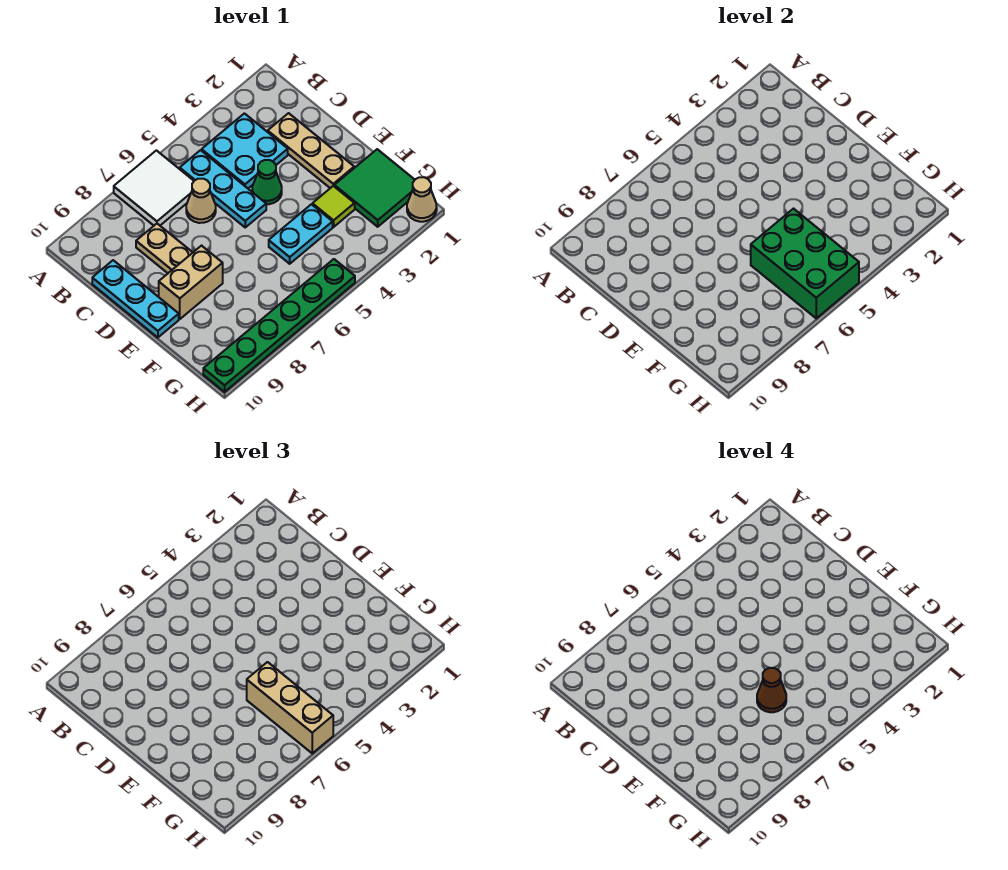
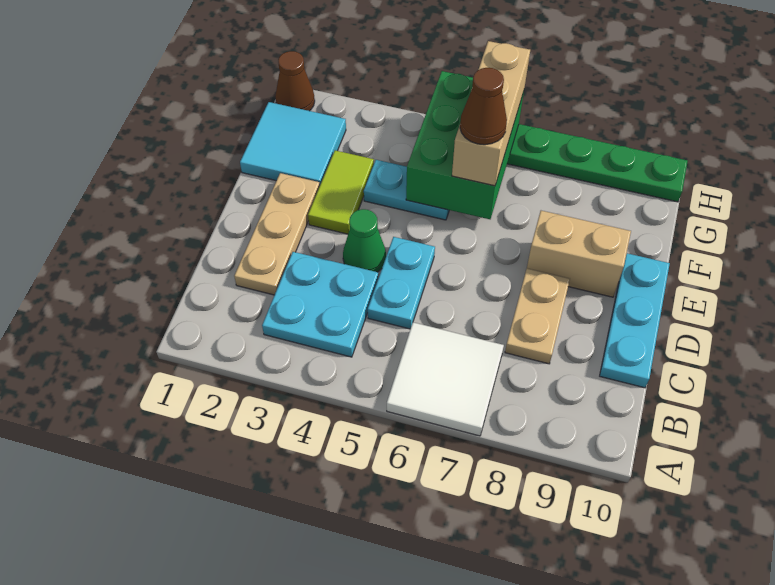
cyan plate B5:D5 level 1 -> cyan plate C5:D5 level 1
tan cone C6 level 1 -> none
green tile F1:G2 level 1 -> cyan tile F1:G2 level 1
lime tile F3 level 1 -> lime tile E3:F3 level 1
tan cone H1 level 1 -> brown cone H1 level 1

